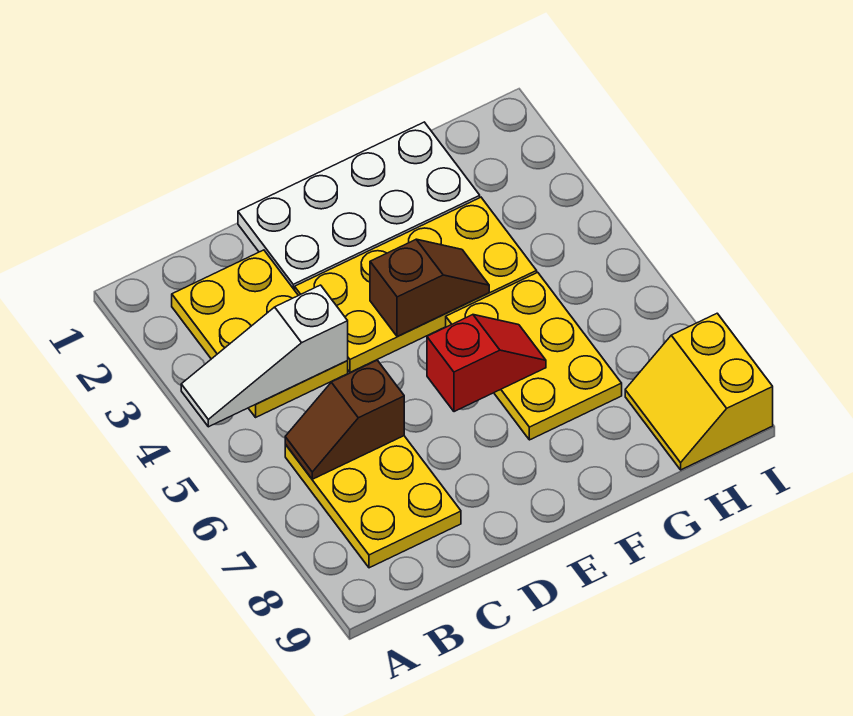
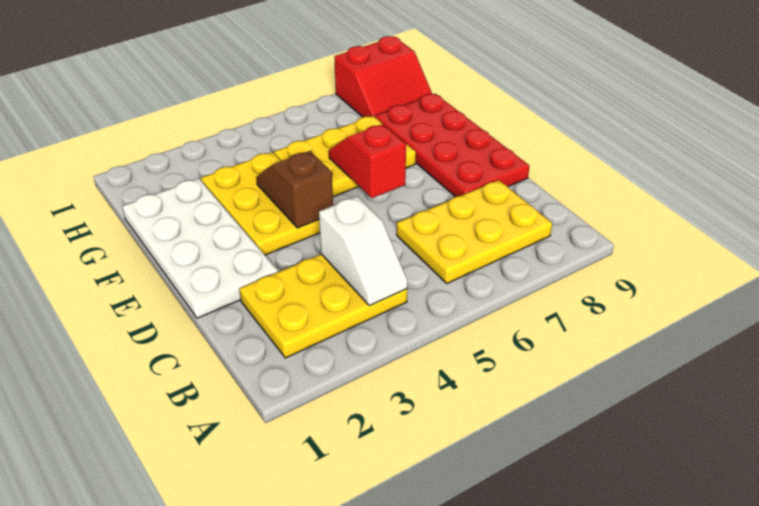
white slope A4:C4 level 2 top C -> white slope B4:C4 level 2 top C
brown slope B6:C6 level 2 top C -> none
yellow plate D3:G4 level 1 -> yellow plate E3:G4 level 1
none -> red plate D8:G9 level 1
yellow slope H8:I9 level 1 top I -> red slope H8:I9 level 1 top I

